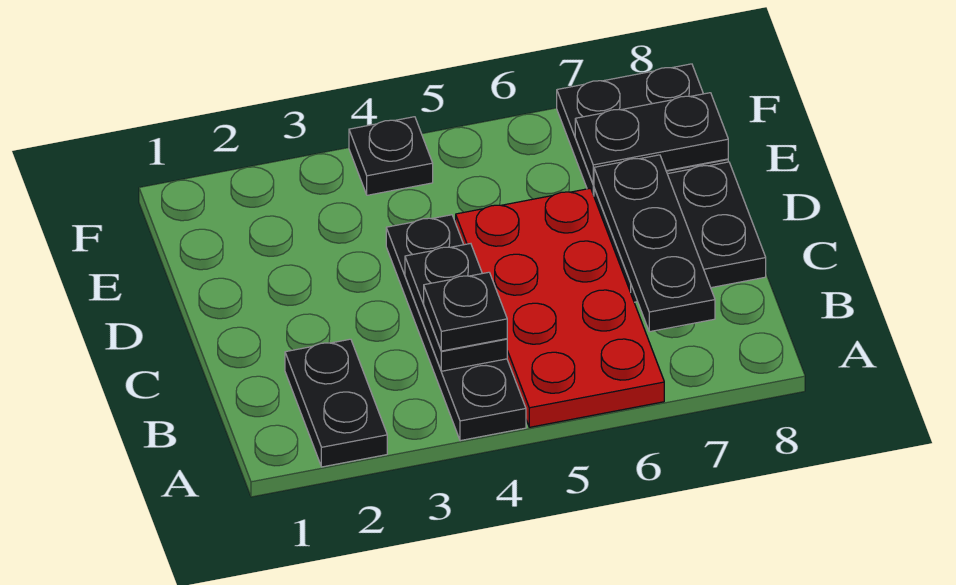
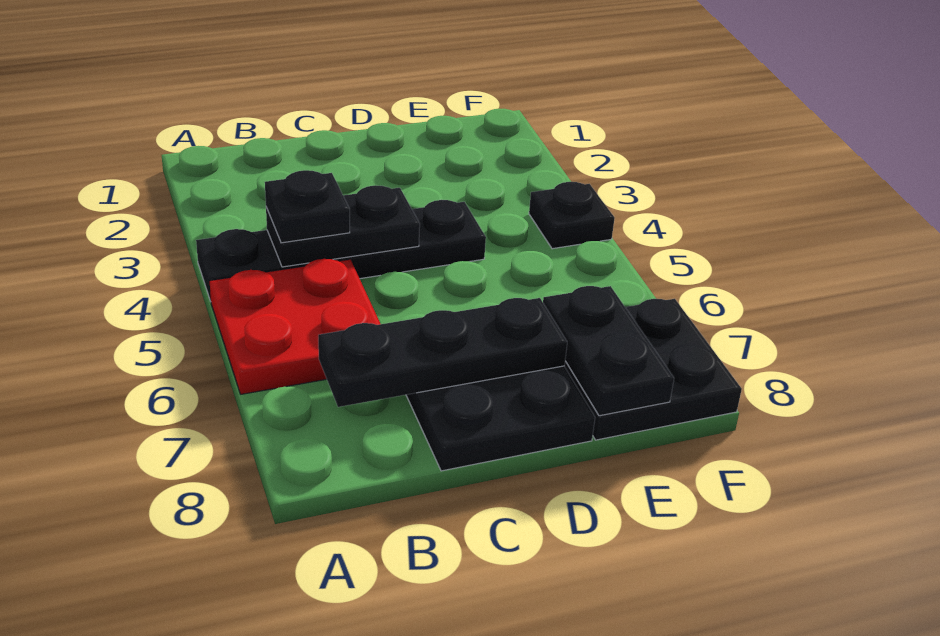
black plate A2:B2 level 1 -> none
red plate A5:D6 level 1 -> red plate A5:B6 level 1

